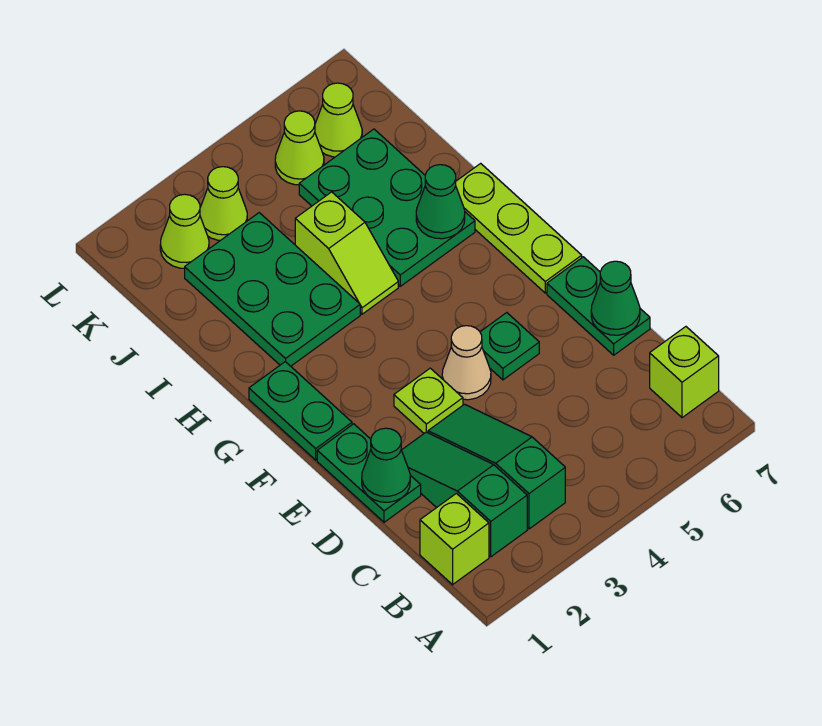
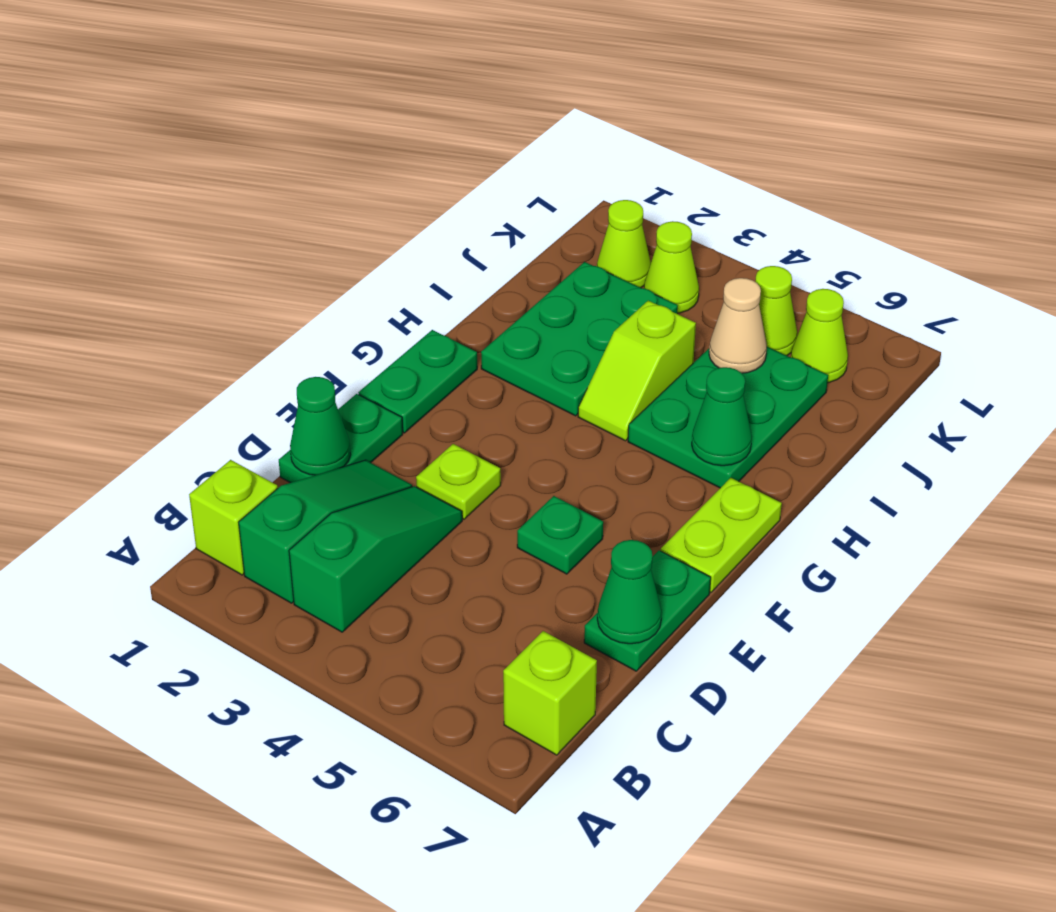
tan cone E4 level 1 -> tan cone J5 level 2
lime plate F7:H7 level 1 -> lime plate F7:G7 level 1

